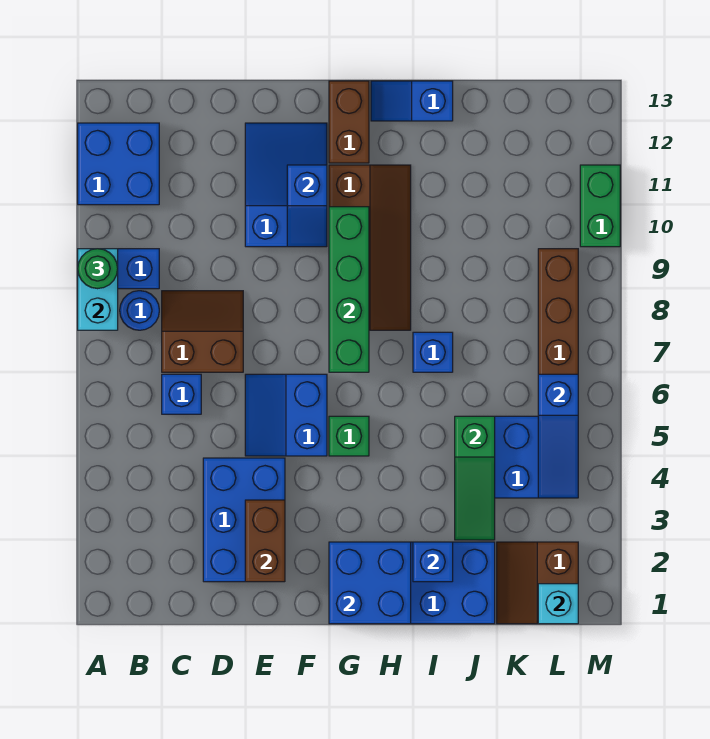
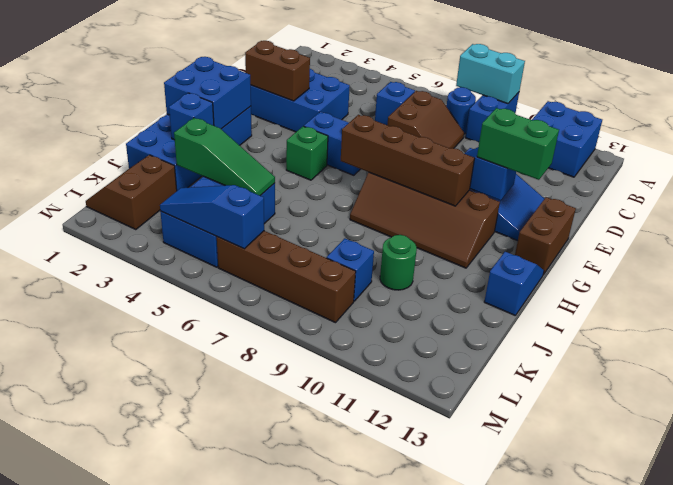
green round brick A9 level 3 -> green round brick J10 level 1
green brick G7:G10 level 2 -> brown brick G7:G10 level 2
brown brick G12:G13 level 1 -> brown brick F13:G13 level 1
blue brick I7 level 1 -> blue brick K9 level 1
green slope J3:J5 level 2 top 5 -> green slope J3:J5 level 2 top 3
brown slope K1:L2 level 1 top L -> brown slope K1:L2 level 1 top 2
cyan brick L1 level 2 -> none
green brick M10:M11 level 1 -> green brick F11:F12 level 3

